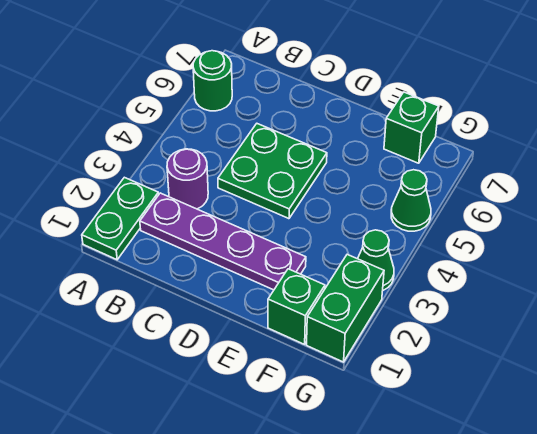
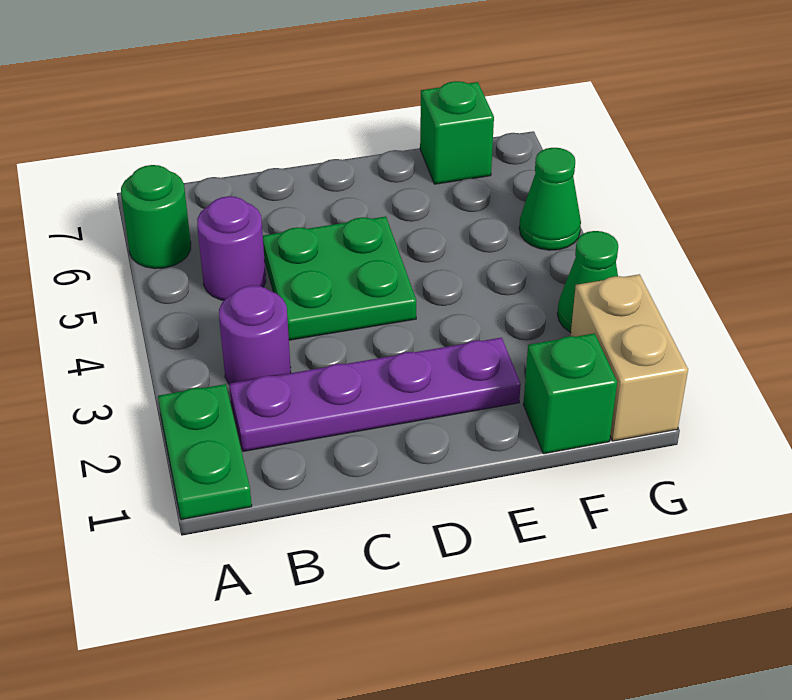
none -> purple round brick B5 level 1
green brick G1:G2 level 1 -> tan brick G1:G2 level 1

